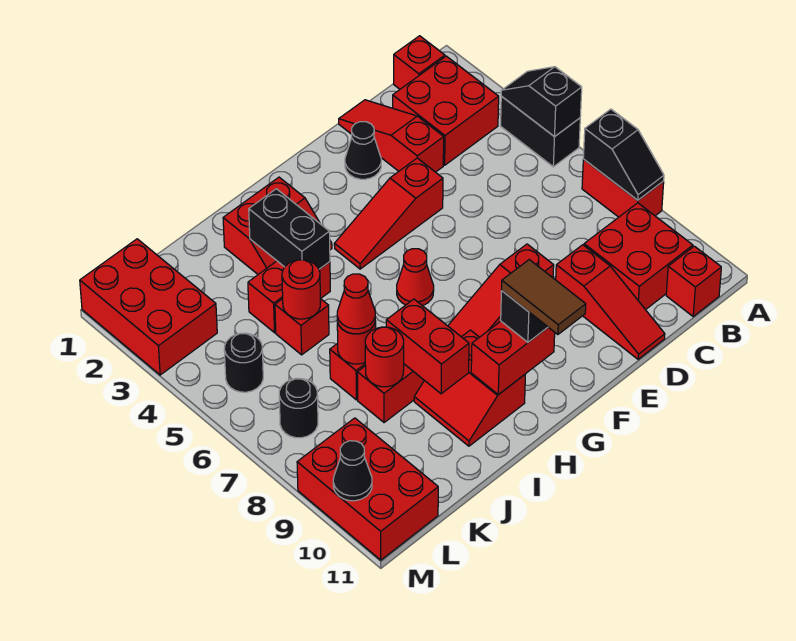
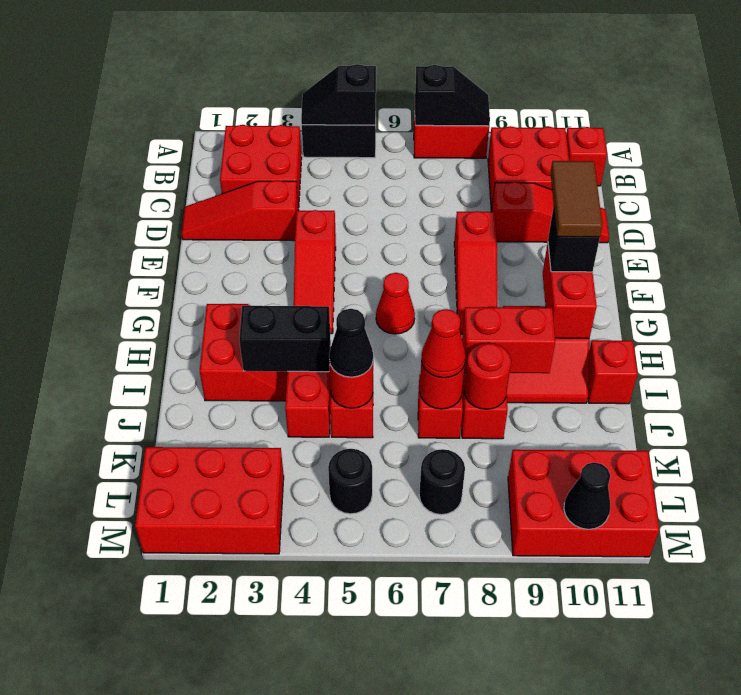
red brick B1 level 1 -> red brick I11 level 1
black cone E2 level 1 -> black cone J5 level 3
brown tile G10:G11 level 4 -> brown tile F10:G10 level 4

